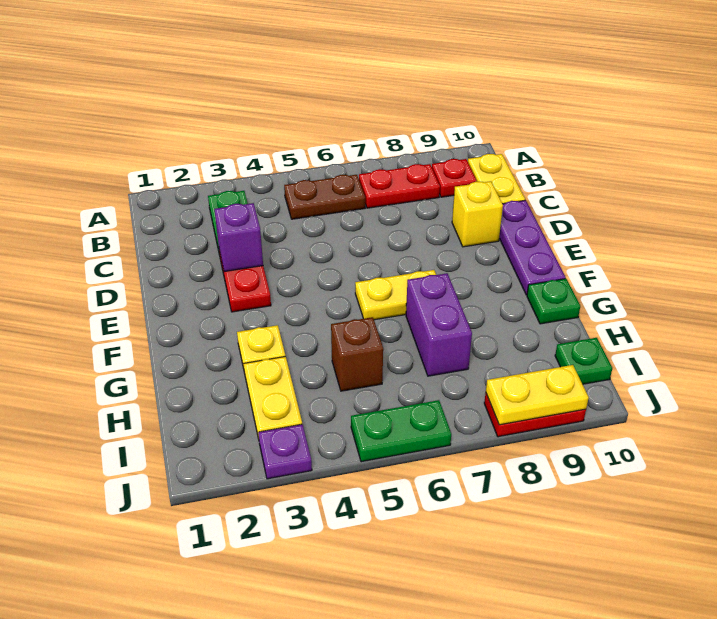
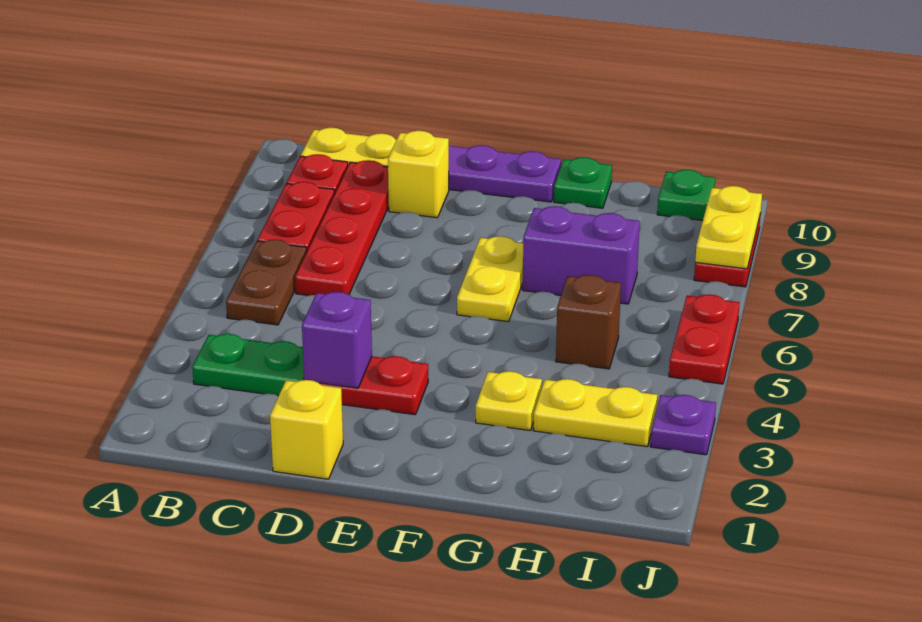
none -> red plate C6:C9 level 1
none -> yellow brick D1 level 1
green plate J5:J6 level 1 -> red plate J5:J6 level 1

